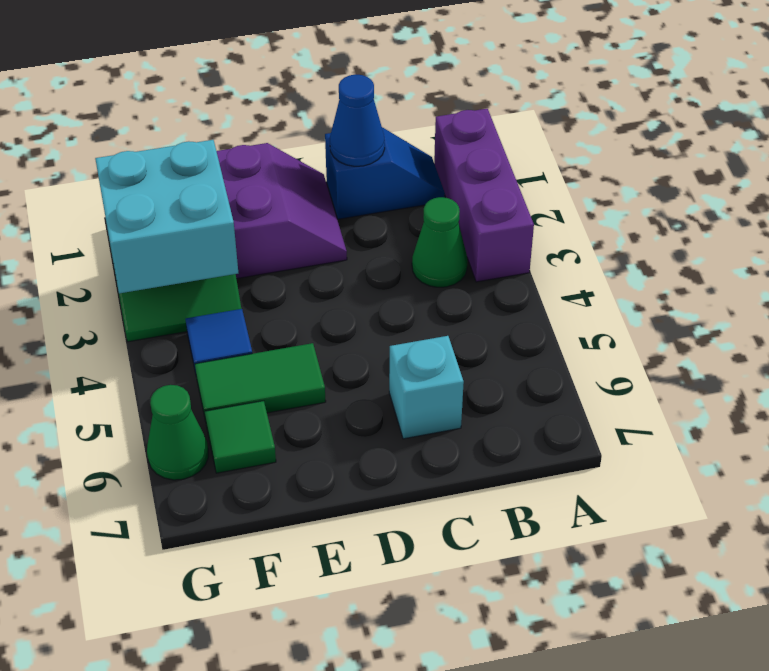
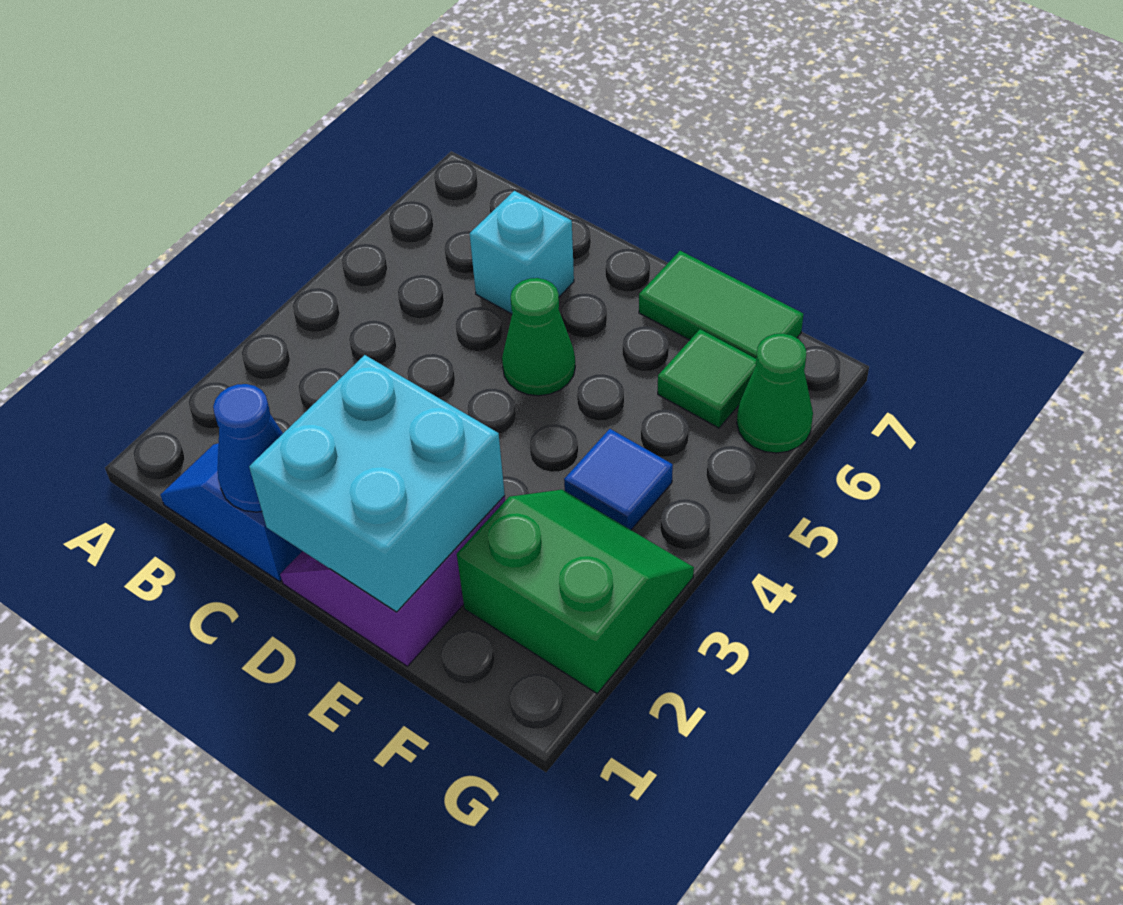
purple brick A1:A3 level 1 -> none
green cone B3 level 1 -> green cone D5 level 1
green tile E5:F5 level 1 -> green tile E7:F7 level 1
cyan brick F2:G3 level 2 -> cyan brick D1:E2 level 2

